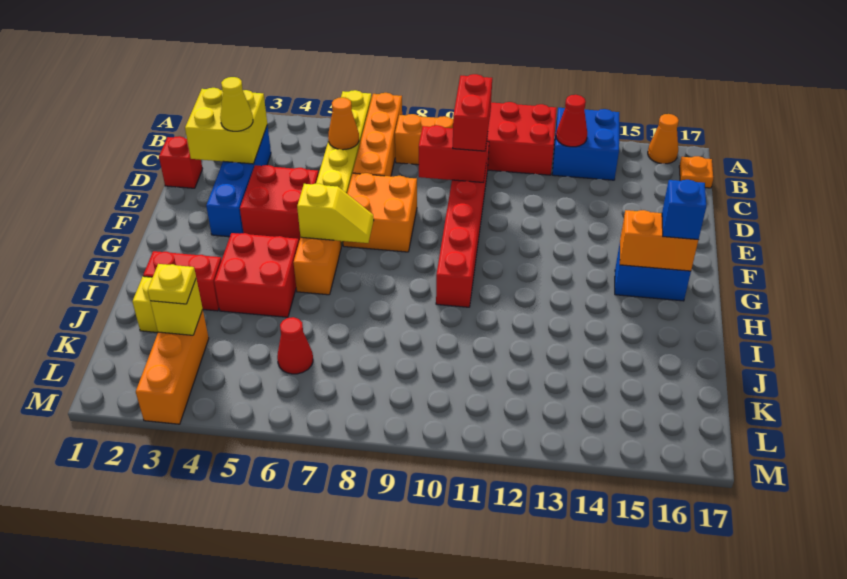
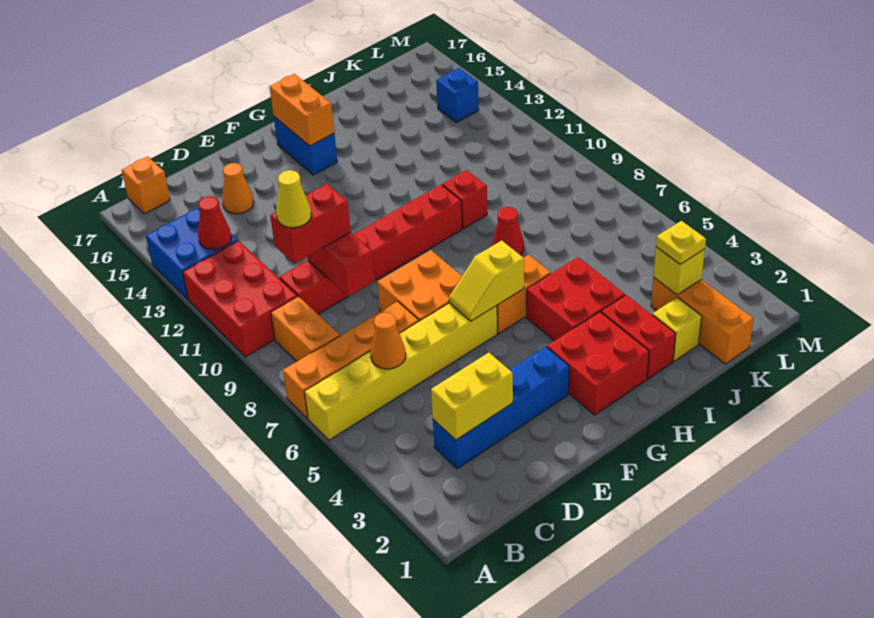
orange cone A16 level 1 -> orange cone D15 level 1
orange plate B17 level 1 -> orange brick B17 level 1
yellow brick C2:D3 level 2 -> yellow brick C3:D3 level 2
red brick D1 level 1 -> red brick I10 level 1
yellow cone D3 level 3 -> yellow cone C10 level 4
red brick E4:F5 level 1 -> red brick G2:H3 level 1
yellow slope G6:G7 level 2 top 6 -> yellow slope F6:G6 level 2 top G
blue brick G16 level 3 -> blue brick L14 level 1
orange brick K3:M3 level 1 -> orange brick K1:K3 level 1
red cone K6 level 1 -> red cone I8 level 1

